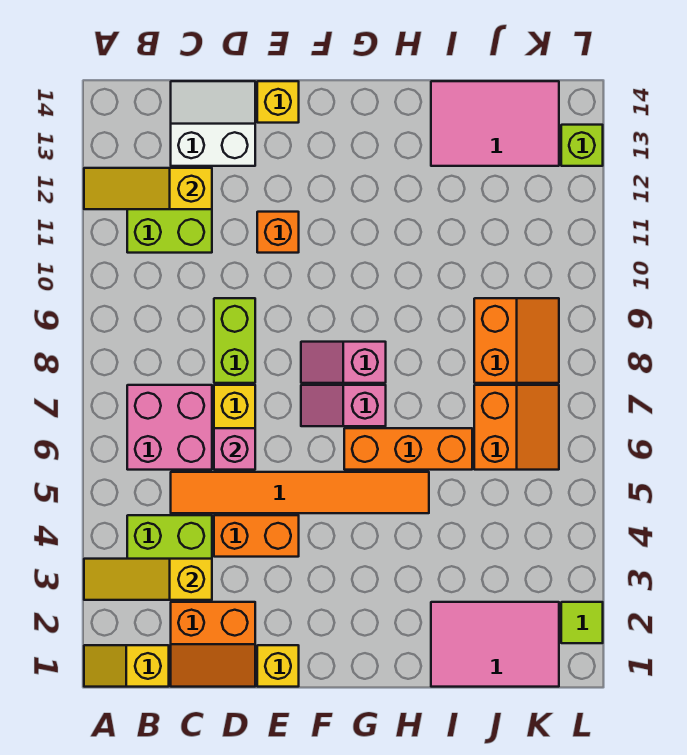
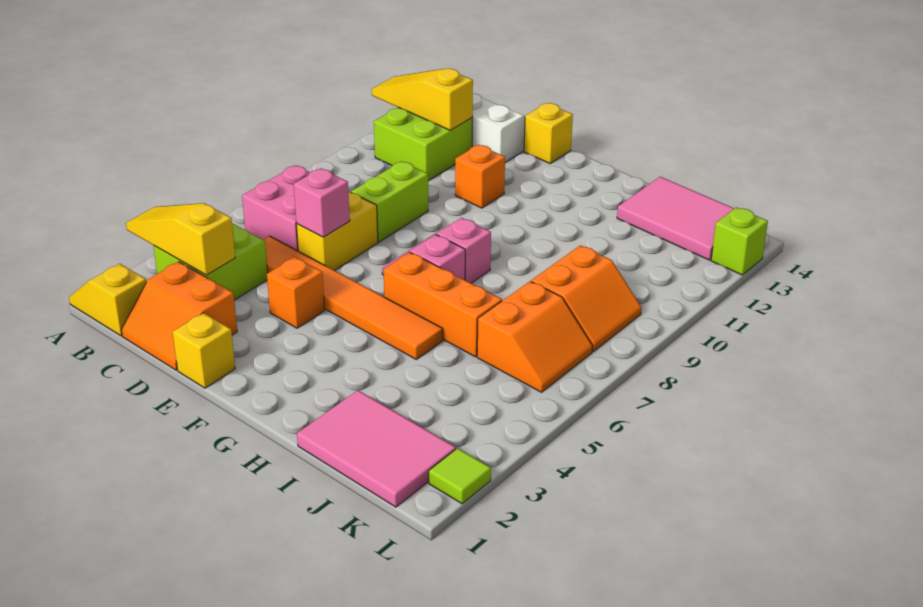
orange brick D4:E4 level 1 -> orange brick E4 level 1

